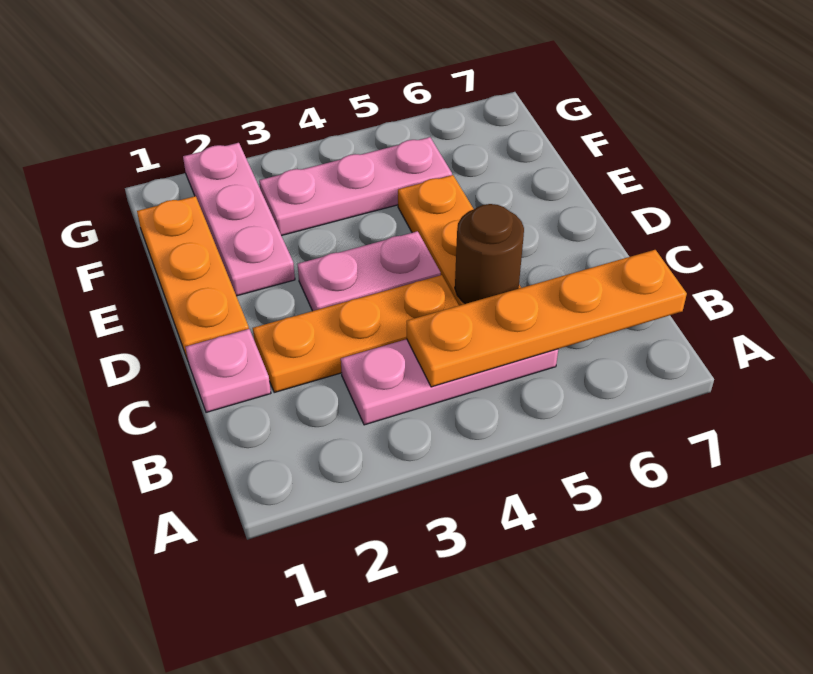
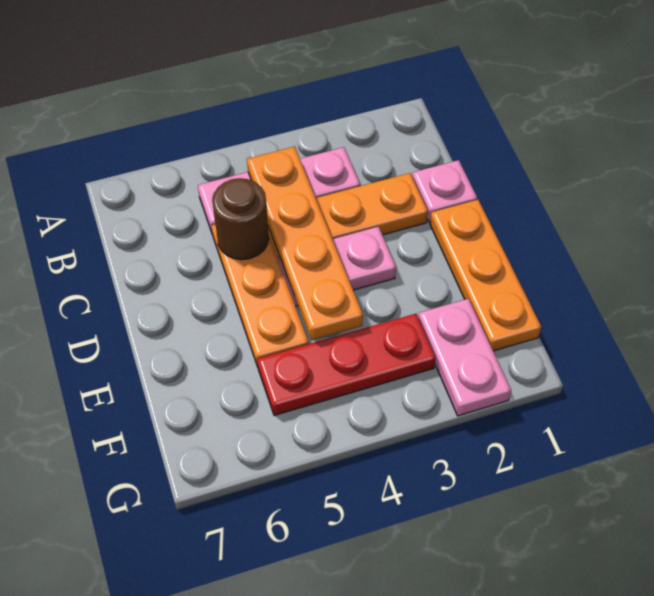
orange plate B4:B7 level 2 -> orange plate B4:E4 level 2
pink plate E2:G2 level 1 -> pink plate F2:G2 level 1
pink plate F3:F5 level 1 -> red plate F3:F5 level 1

